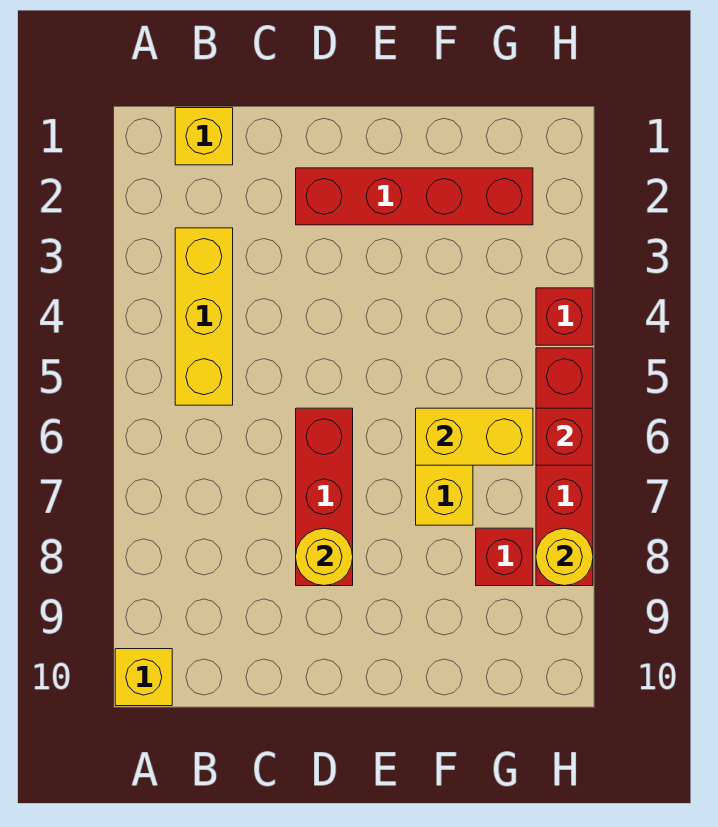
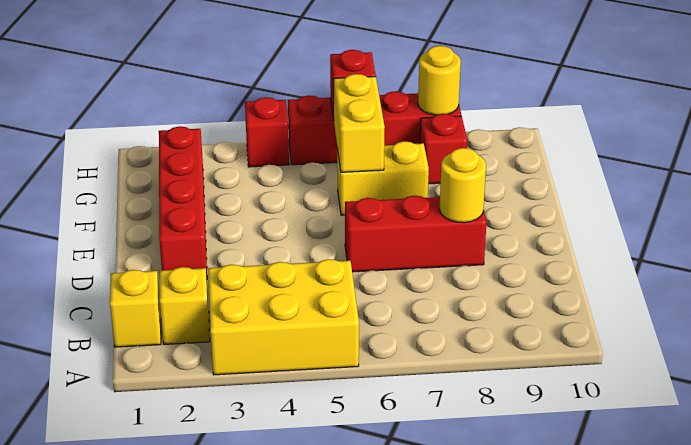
yellow brick A10 level 1 -> yellow brick B2 level 1
yellow brick B3:B5 level 1 -> yellow brick A3:B5 level 1

